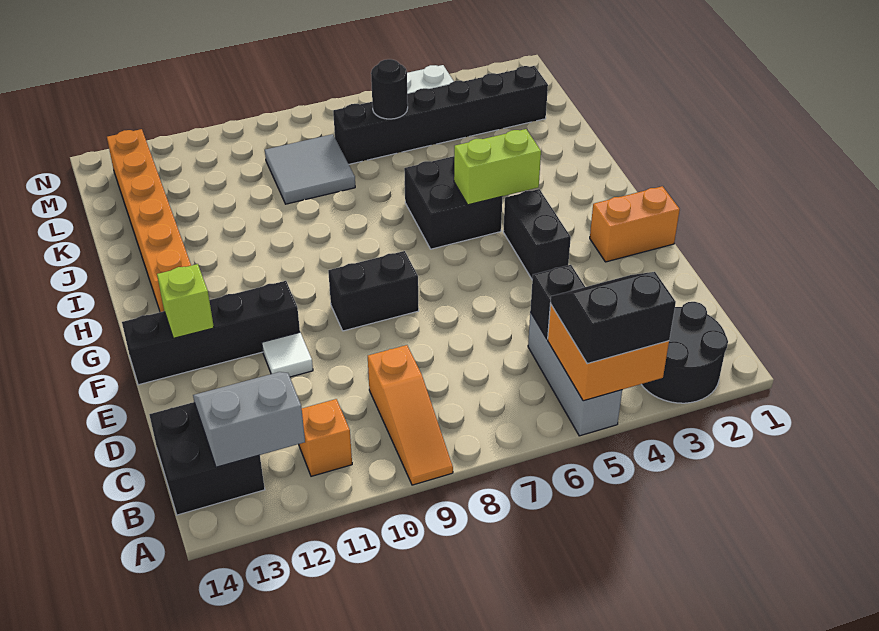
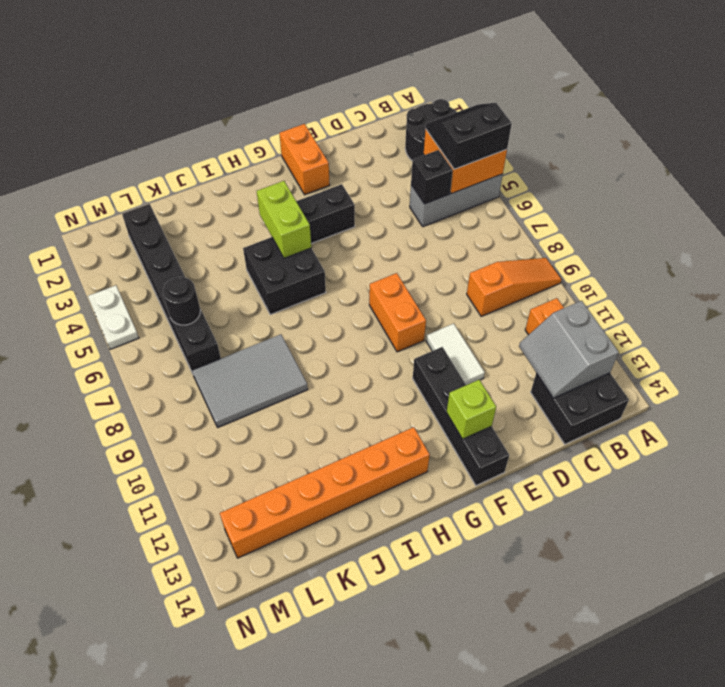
black slope A4:B5 level 3 top A -> black slope A4:B5 level 3 top 5
white tile E11 level 1 -> white tile E10:E11 level 1
black brick F8:F9 level 1 -> orange brick F8:F9 level 1
grey tile K8:L9 level 1 -> grey tile J8:L9 level 1

